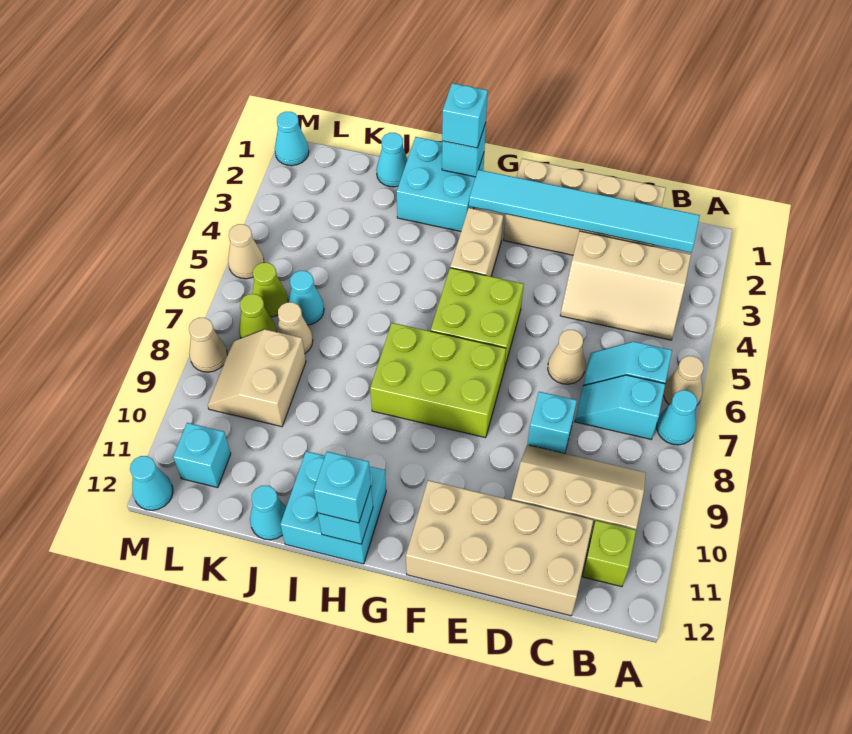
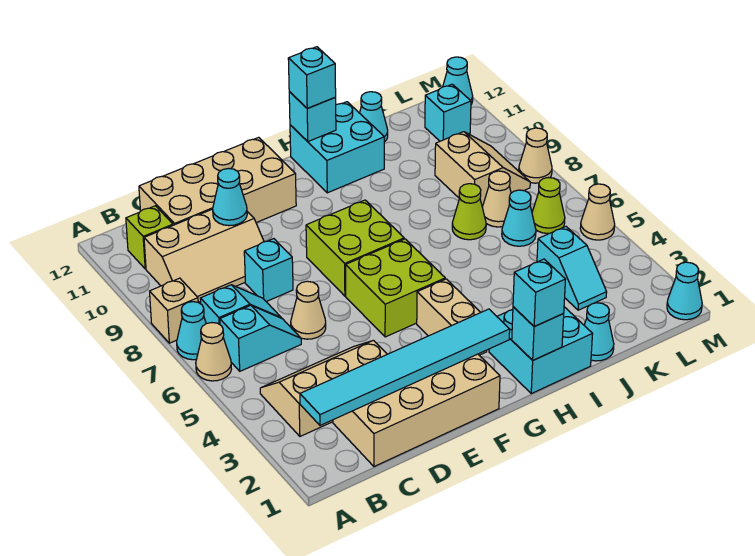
none -> tan brick A8 level 1
none -> cyan cone D10 level 2
lime brick F7:H8 level 1 -> lime brick F7:G8 level 1
none -> cyan slope K3:K4 level 1 top 4
lime cone L7 level 1 -> lime cone J7 level 1

